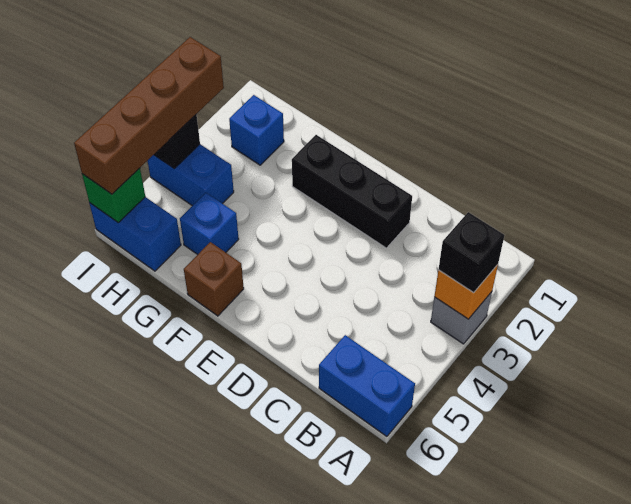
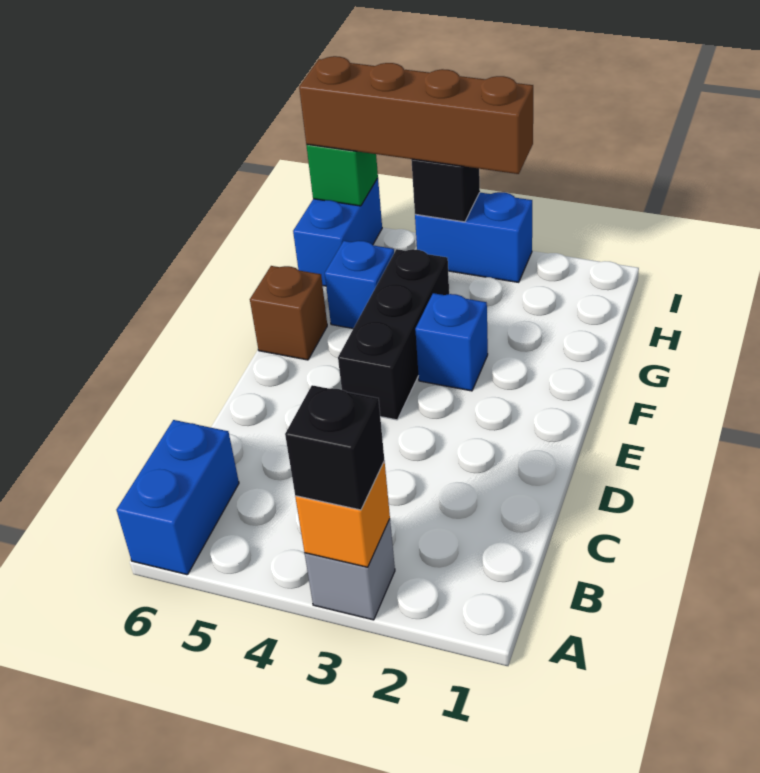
black brick D2:F2 level 1 -> black brick E4:G4 level 1
blue brick H2 level 1 -> blue brick F3 level 1
blue brick H4:I4 level 1 -> blue brick I3:I4 level 1

